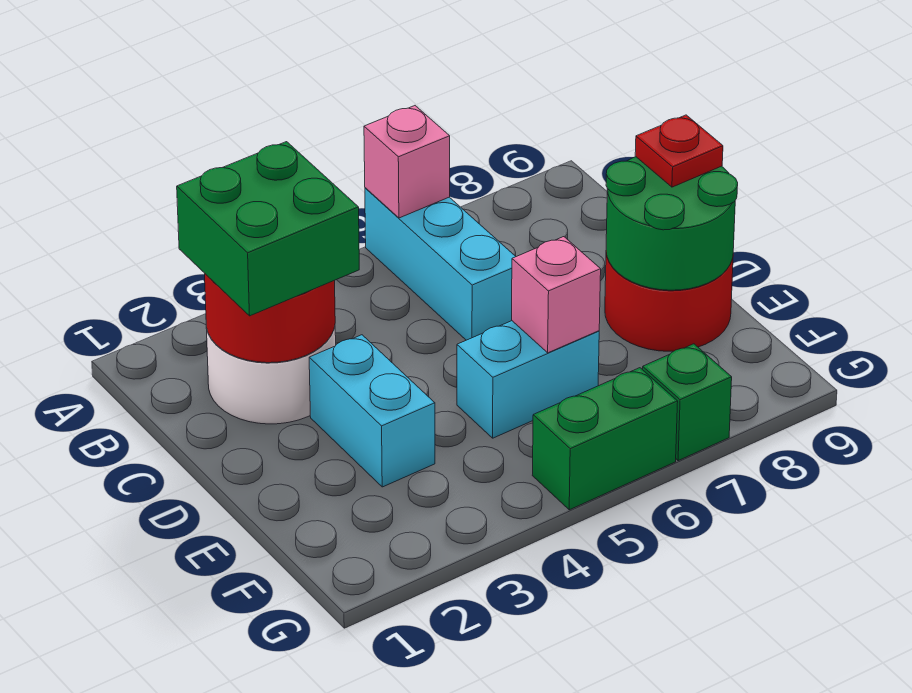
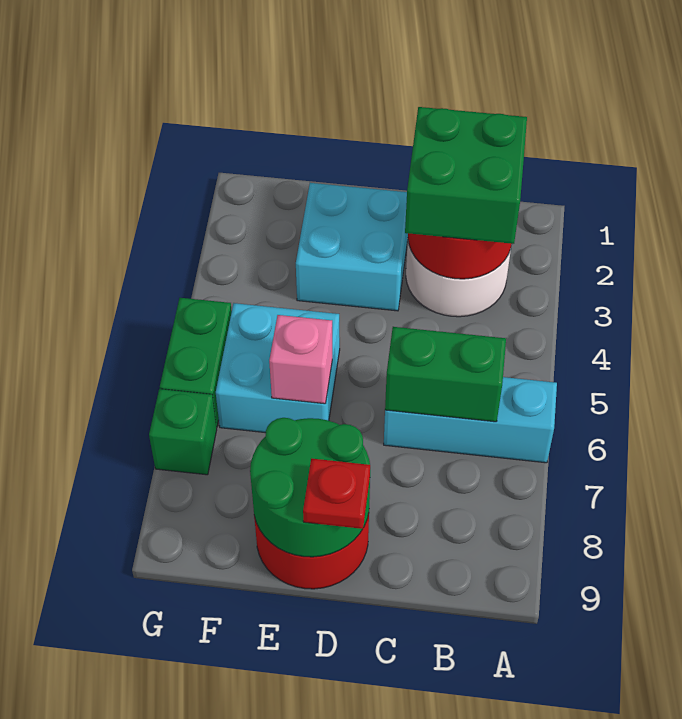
pink brick A6 level 2 -> none
none -> green brick B6:C6 level 2
cyan brick D3:E3 level 1 -> cyan brick D2:E3 level 1
cyan brick E5:E6 level 1 -> cyan brick E5:F6 level 1

